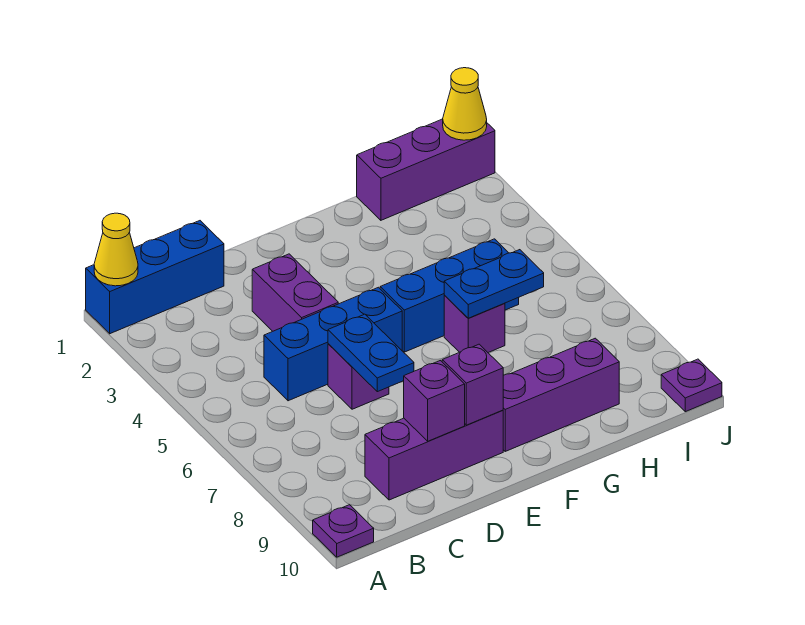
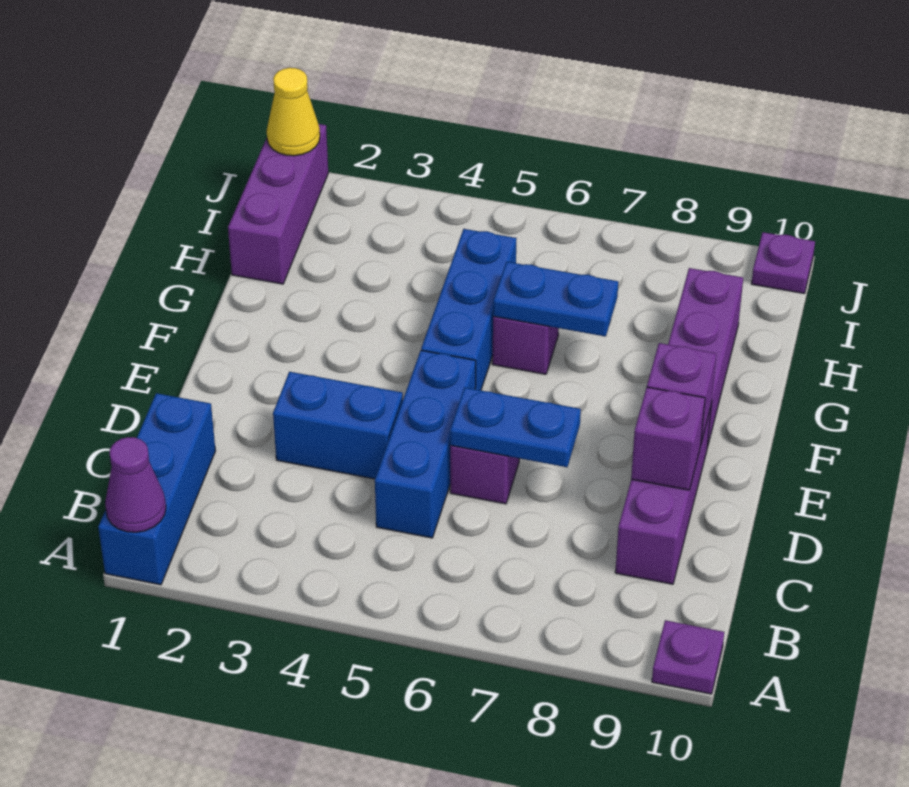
yellow cone A1 level 2 -> purple cone A1 level 2
purple brick D3:D4 level 1 -> blue brick D3:D4 level 1
blue plate G6:H6 level 2 -> blue plate G6:G7 level 2

